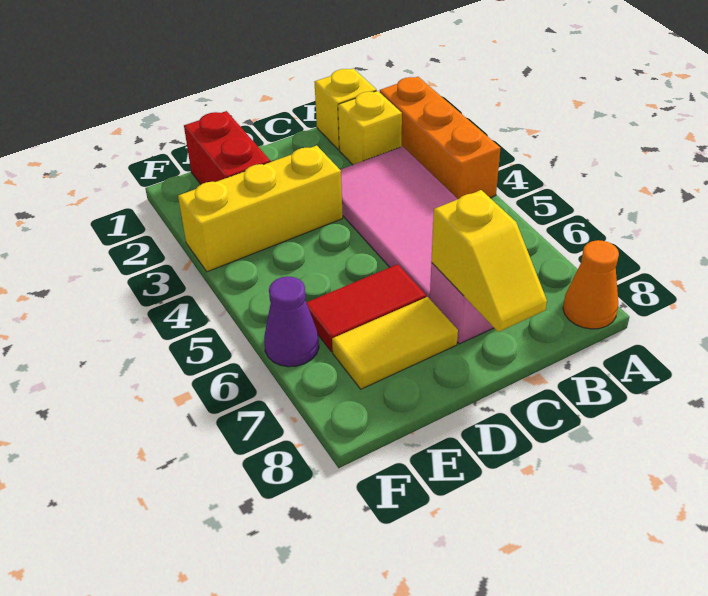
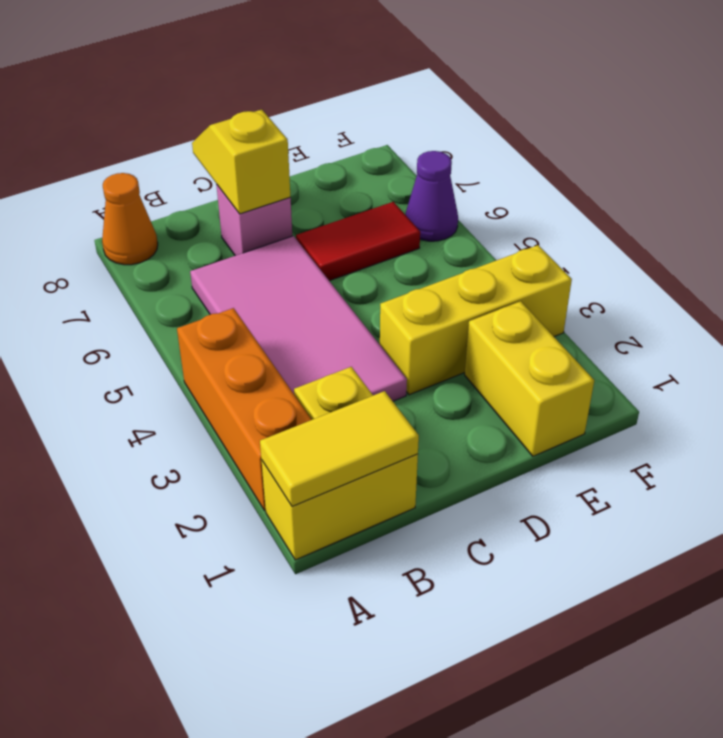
yellow brick B1 level 1 -> yellow brick A1:B1 level 1
yellow tile D7:E7 level 1 -> yellow tile A1:B1 level 2
red brick E1:E2 level 1 -> yellow brick E1:E2 level 1

